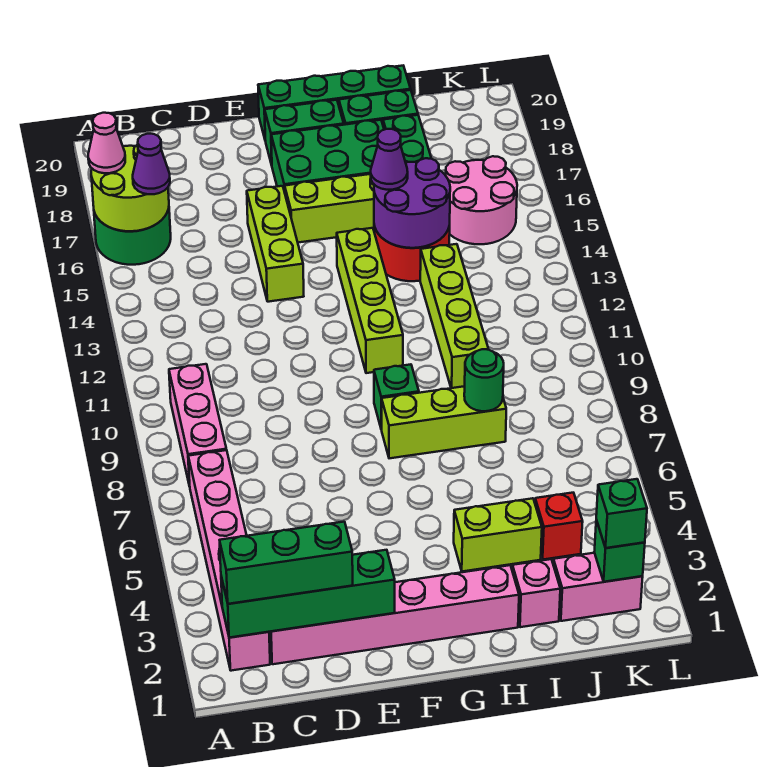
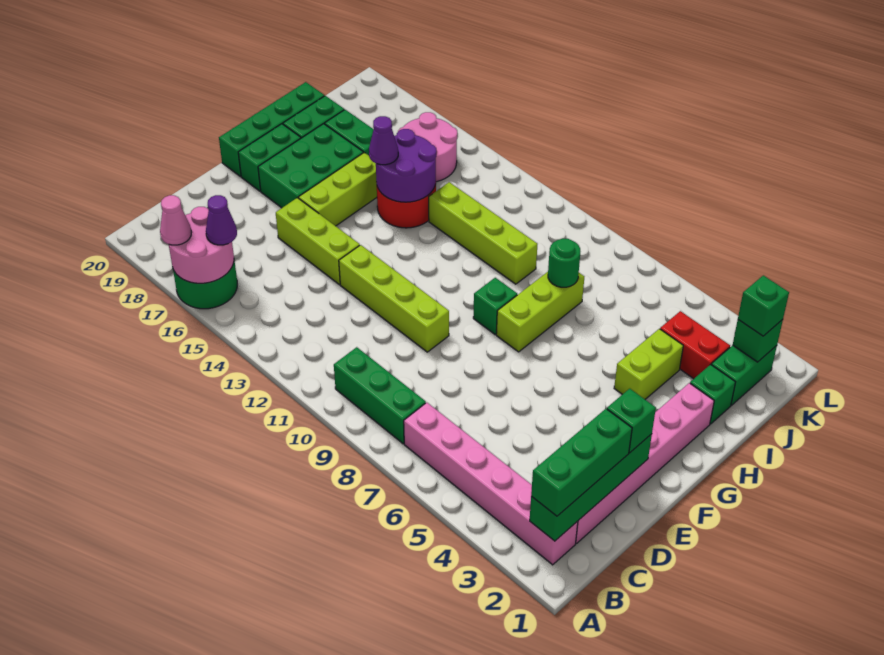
lime round brick A16:B17 level 2 -> pink round brick A16:B17 level 2
pink brick B8:B10 level 1 -> green brick B8:B10 level 1
none -> green brick E2 level 3
lime brick G11:G14 level 1 -> lime brick E10:E13 level 1
pink brick I2 level 1 -> green brick I2 level 1
pink brick J2:K2 level 1 -> green brick J2:K2 level 1
red brick J4 level 1 -> red brick J3:J4 level 1

